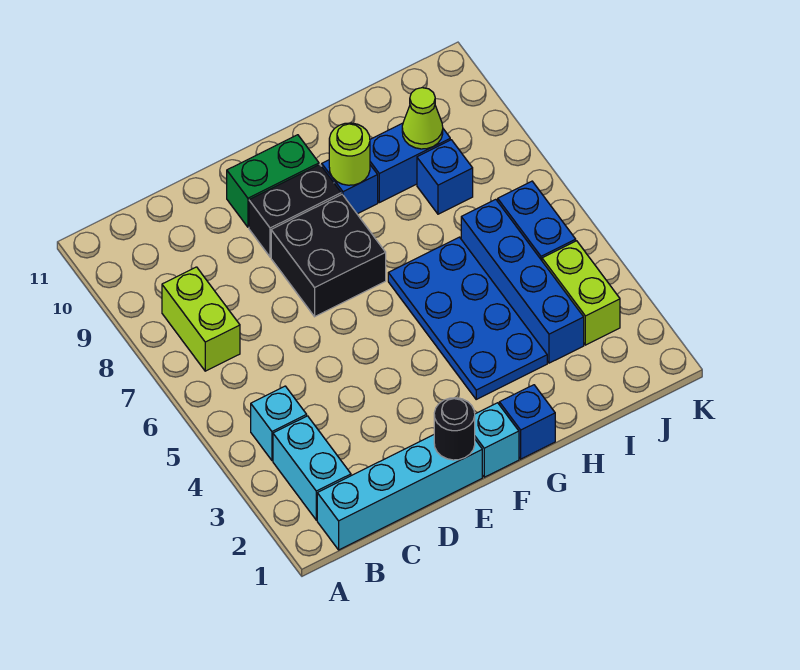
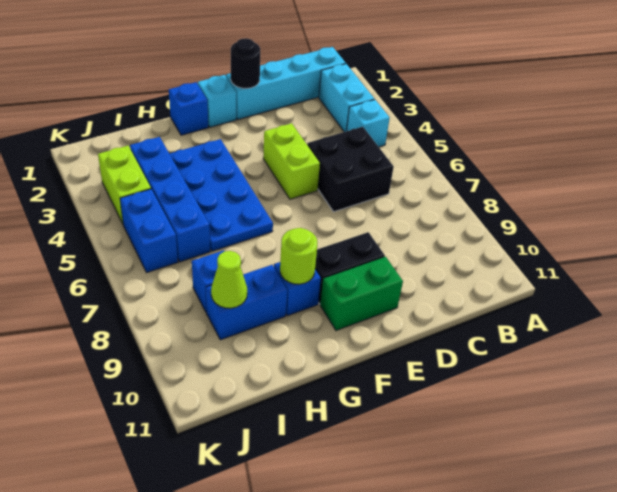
lime brick B7:B8 level 1 -> lime brick E4:E5 level 1
black brick E7:F8 level 1 -> black brick C5:D6 level 1

